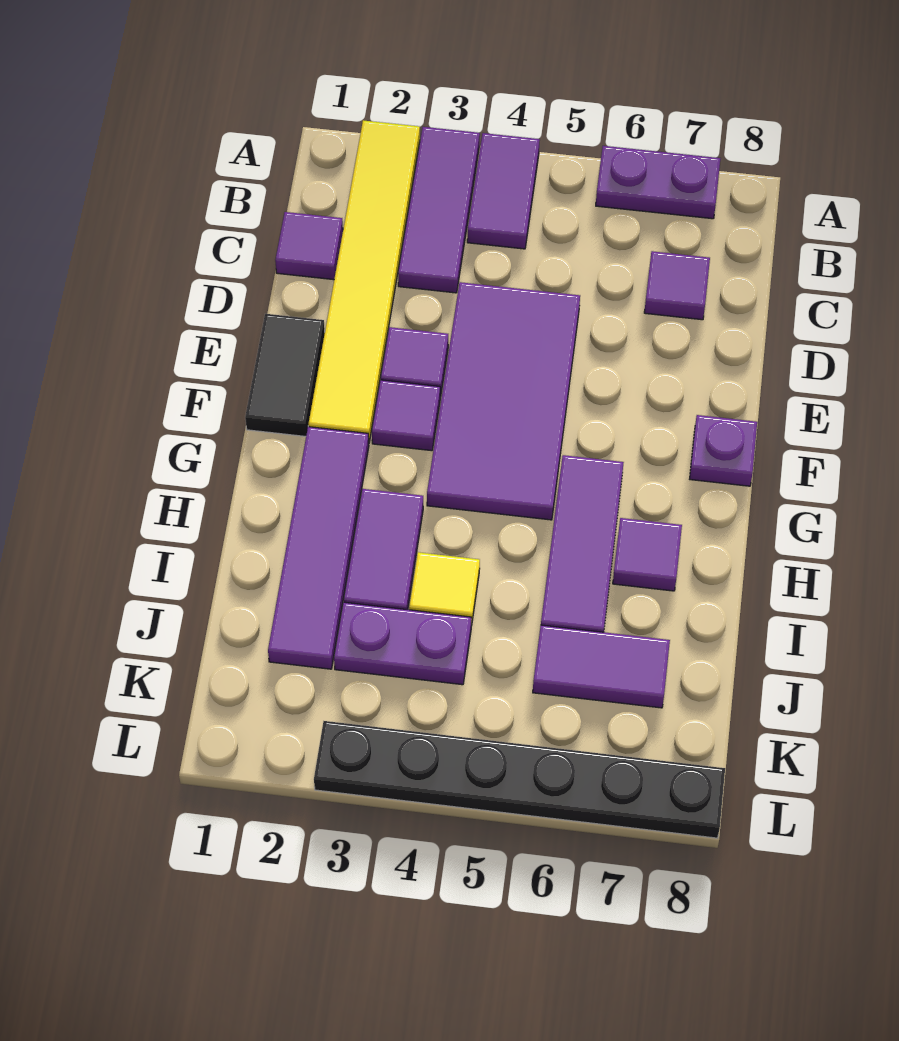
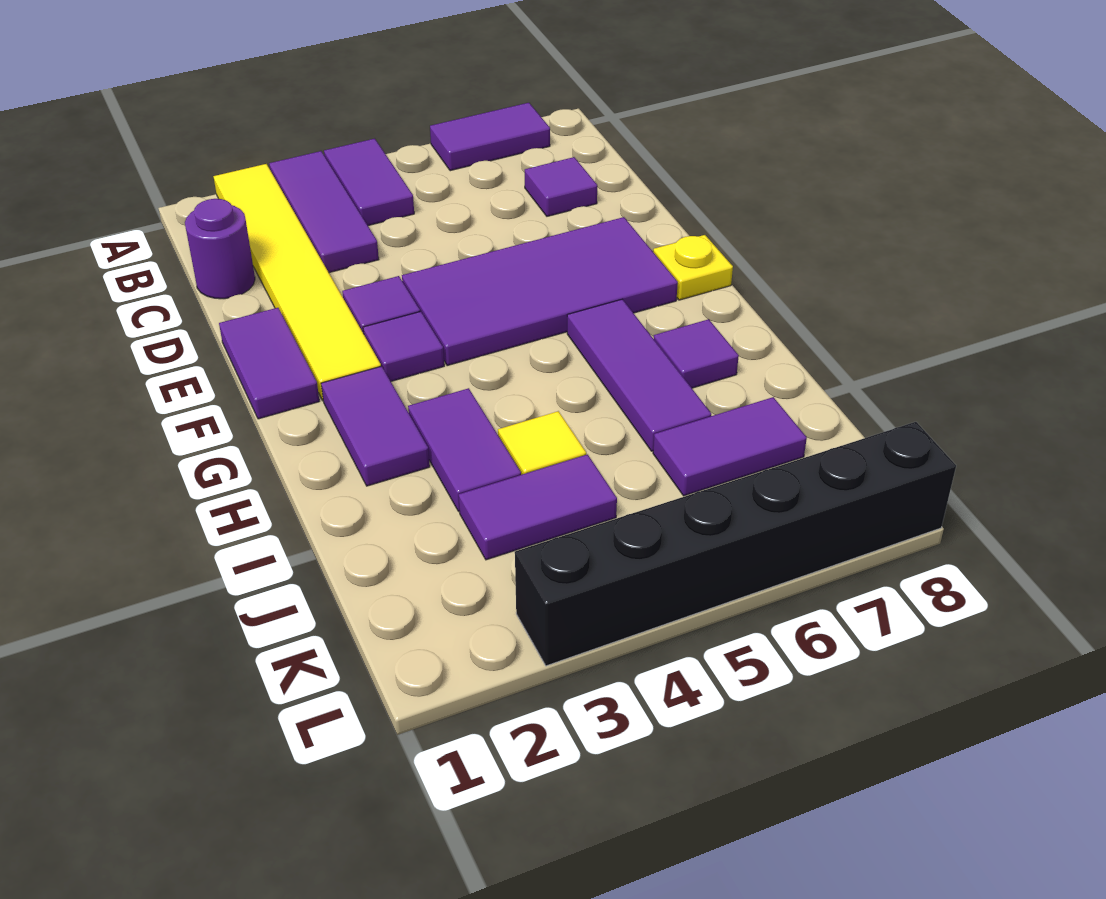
purple plate A6:A7 level 1 -> purple tile A6:A7 level 1
purple tile C1 level 1 -> purple round brick C1 level 1
purple tile D4:G5 level 1 -> purple tile E4:F7 level 1
black tile E1:F1 level 1 -> purple tile E1:F1 level 1
purple plate F8 level 1 -> yellow plate F8 level 1
purple tile G2:J2 level 1 -> purple tile G2:H2 level 1
purple plate J3:J4 level 1 -> purple tile J3:J4 level 1
black plate L3:L8 level 1 -> black brick L3:L8 level 1

